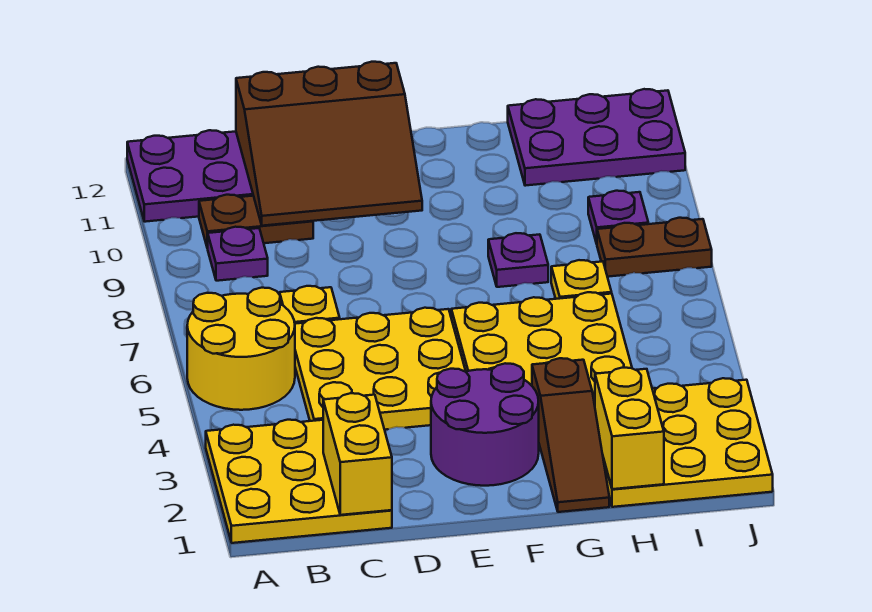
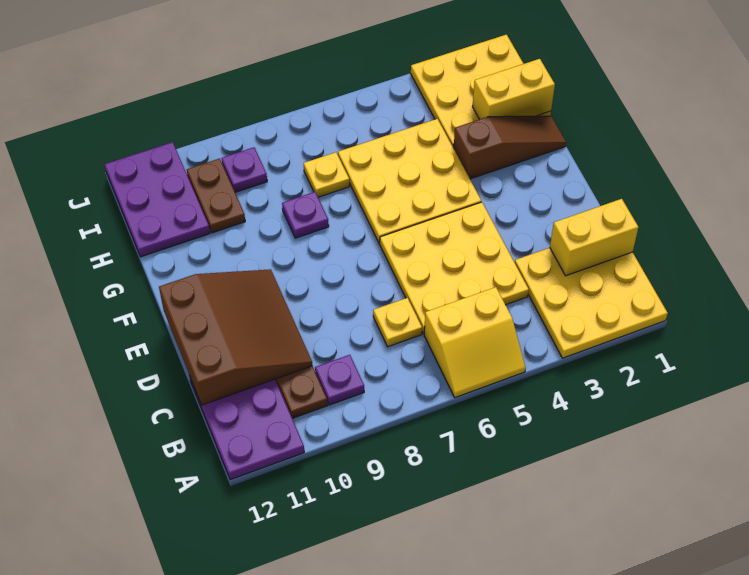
yellow round brick A5:B6 level 1 -> yellow slope A5:B6 level 1 top B
purple round brick E2:F3 level 1 -> none
brown plate I8:J8 level 1 -> brown plate H10:I10 level 1

